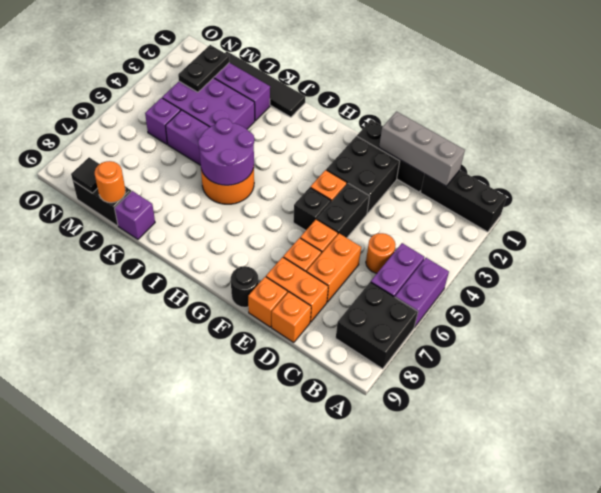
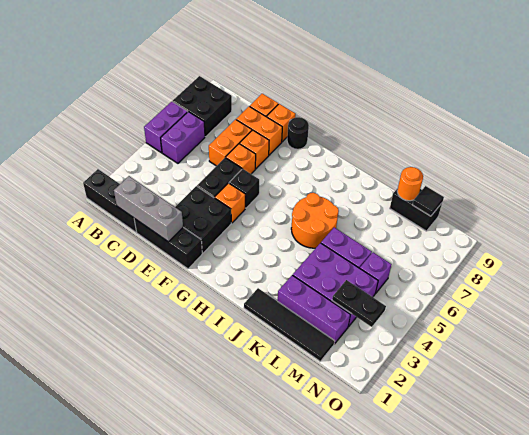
orange round brick C5 level 1 -> none
purple round brick I5:J6 level 2 -> none
purple brick K9 level 1 -> none
black plate M2:M3 level 2 -> black plate M3:N3 level 2

